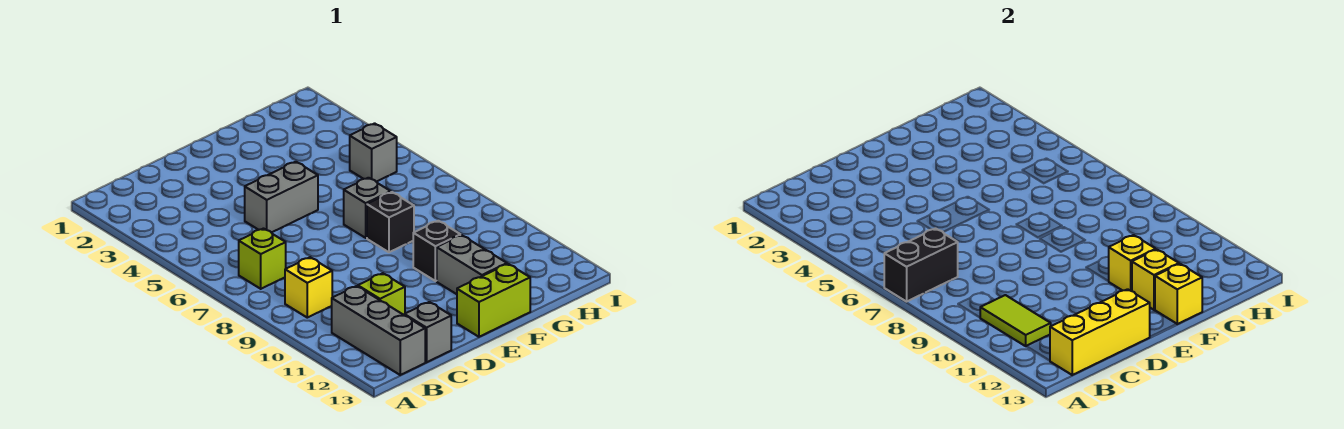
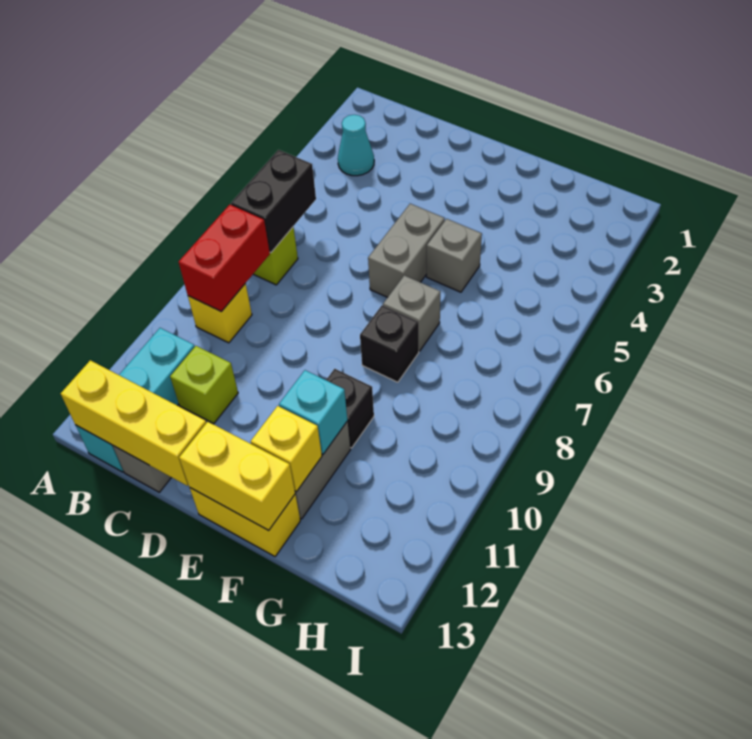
black brick A7:B7 level 2 -> black brick B6:B7 level 2
none -> cyan cone B3 level 1
none -> red brick B8:B9 level 2
lime tile B10:B11 level 2 -> none
grey brick B11:B13 level 1 -> cyan brick B11:B13 level 1
grey brick D5:E5 level 1 -> grey brick E5:E6 level 1
lime brick E13:F13 level 1 -> yellow brick E13:F13 level 1
yellow brick F11 level 2 -> cyan brick F11 level 2
yellow brick F13 level 2 -> yellow brick E13:F13 level 2
grey brick H5 level 1 -> grey brick F5 level 1

